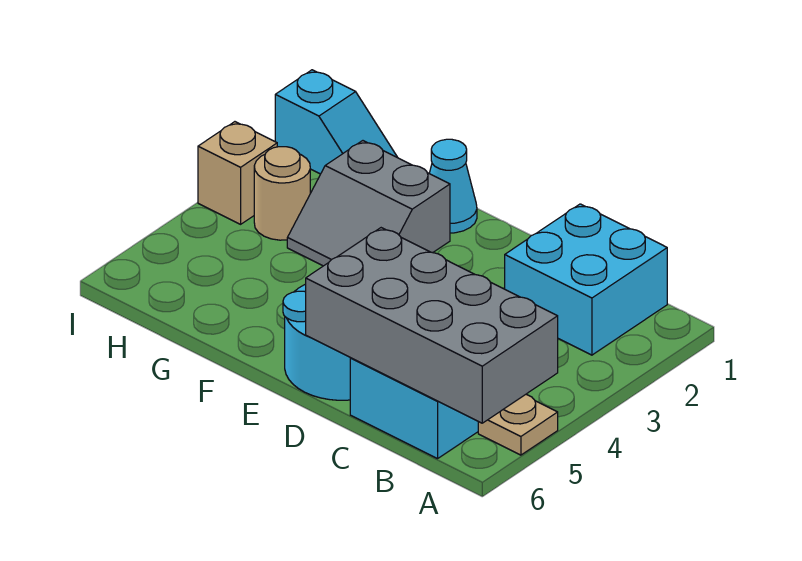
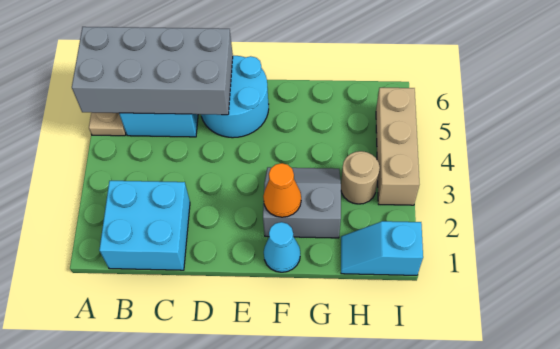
none -> orange cone F2 level 2
tan brick I3 level 1 -> tan brick I3:I5 level 1

